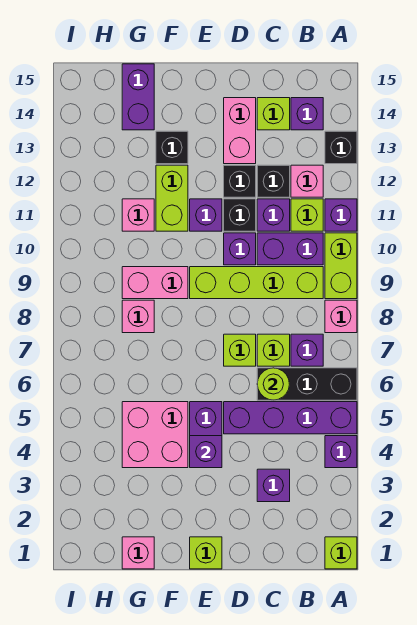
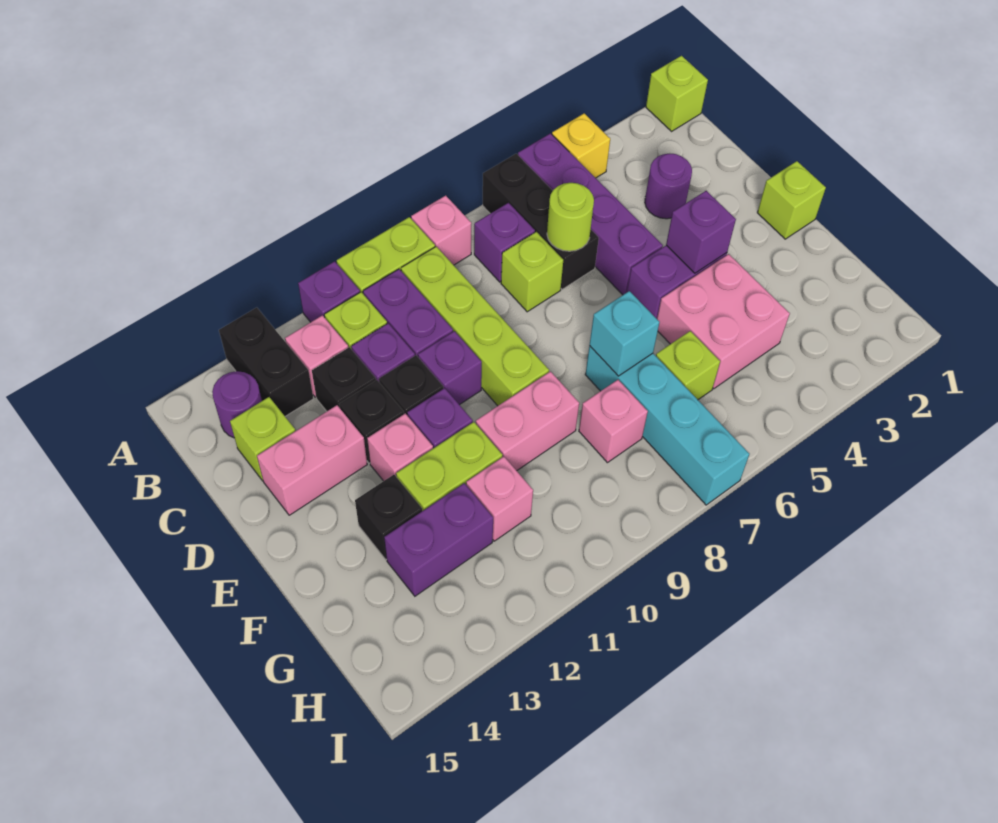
purple brick A4 level 1 -> yellow brick A4 level 1
black brick A13 level 1 -> black brick A13:B13 level 1
purple brick B14 level 1 -> purple round brick B14 level 1
purple brick C3 level 1 -> purple round brick C3 level 1
lime brick D7 level 1 -> lime brick G6 level 1
none -> cyan brick F7:I7 level 1
none -> cyan brick F7 level 2
pink brick F9:G9 level 1 -> pink brick F9:F10 level 1
pink brick G1 level 1 -> pink brick E12 level 1
purple brick G14:G15 level 1 -> purple brick G12:G13 level 1

